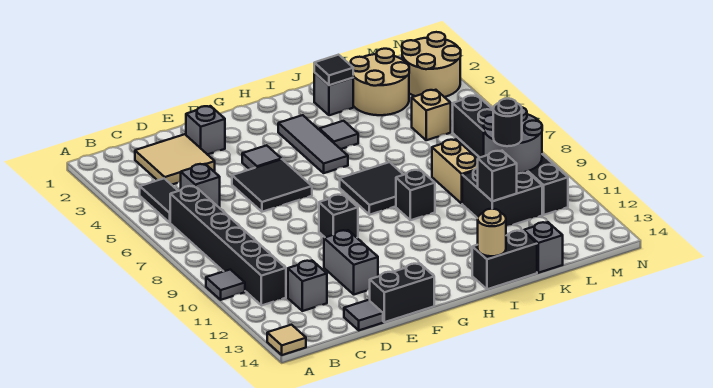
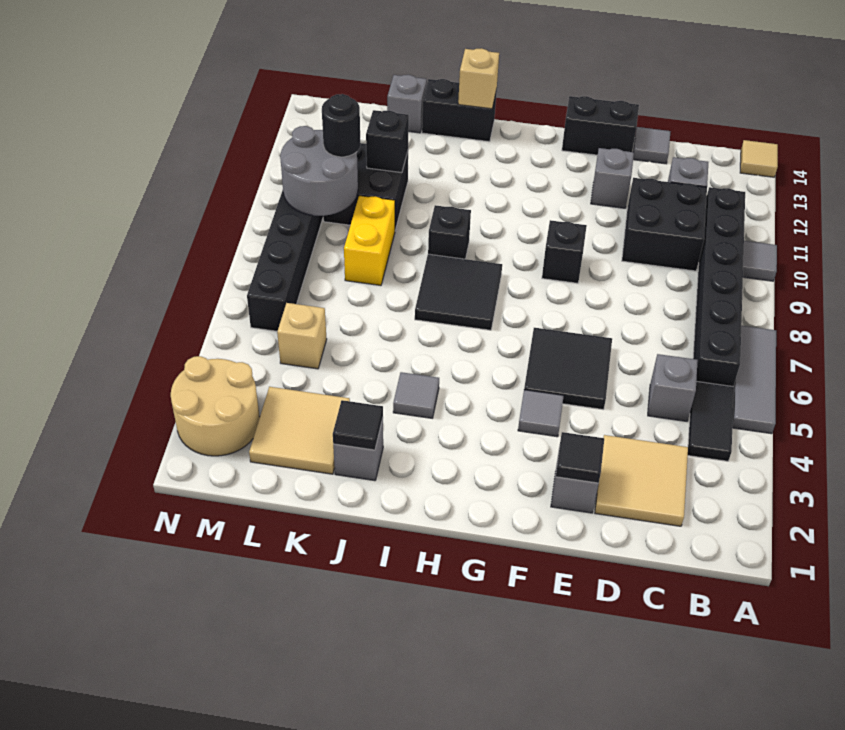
none -> black brick C10:D11 level 1
none -> black tile E2 level 2
grey brick E11:E12 level 1 -> grey brick E12 level 1
grey tile H3:H5 level 1 -> grey tile A5:A7 level 1
tan round brick I14 level 2 -> tan brick I14 level 2
tan round brick K2:L3 level 1 -> tan tile K2:L3 level 1
tan brick K8:K9 level 1 -> yellow brick K8:K9 level 1

